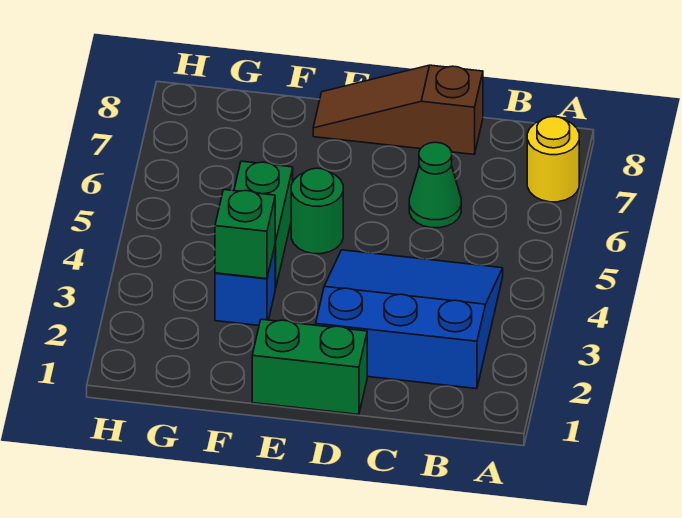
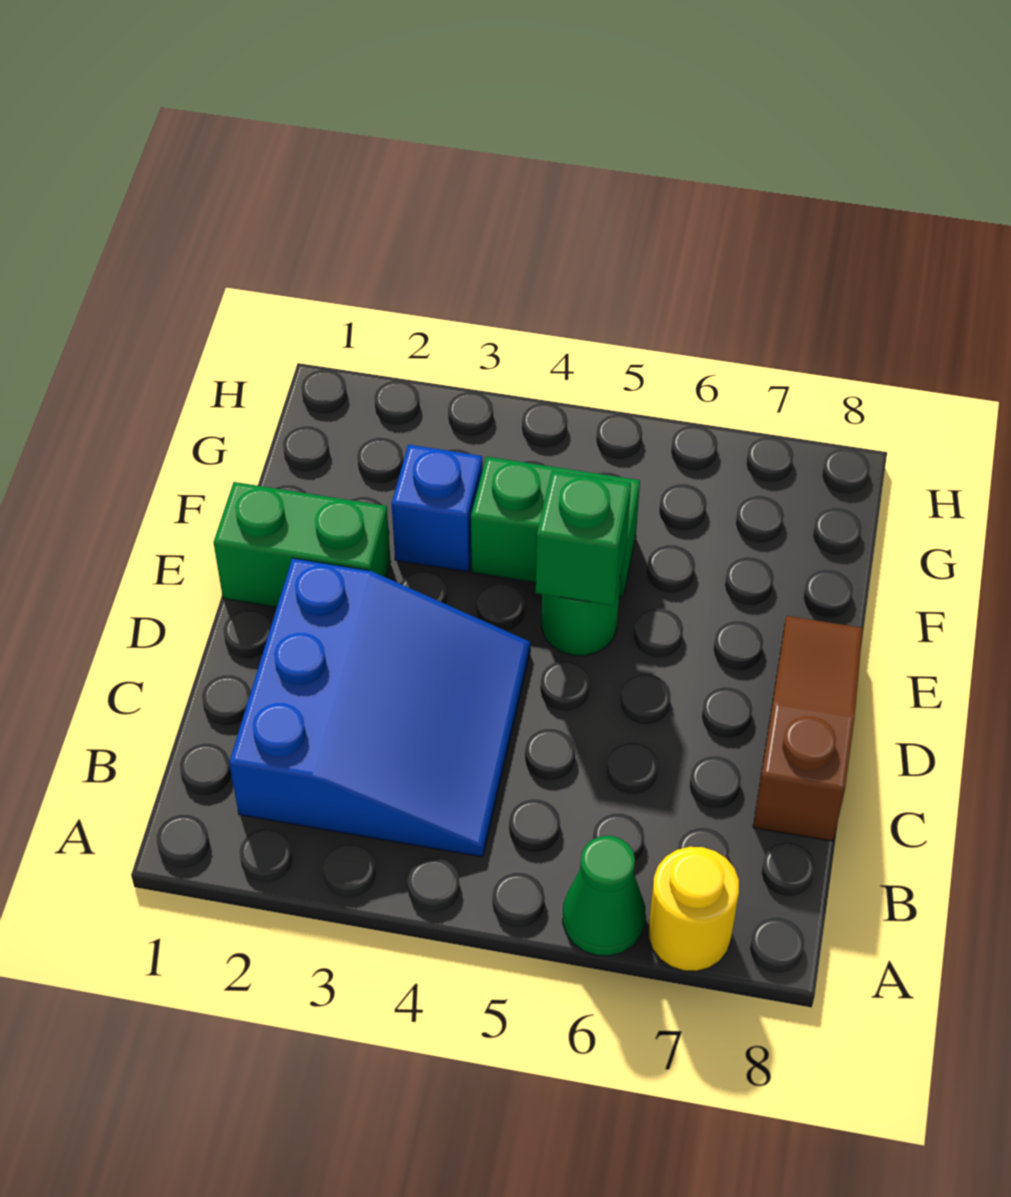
green cone C6 level 1 -> green cone A6 level 1
green brick D1:E1 level 1 -> green brick E1:E2 level 1
green brick F3 level 2 -> green brick E5 level 2

